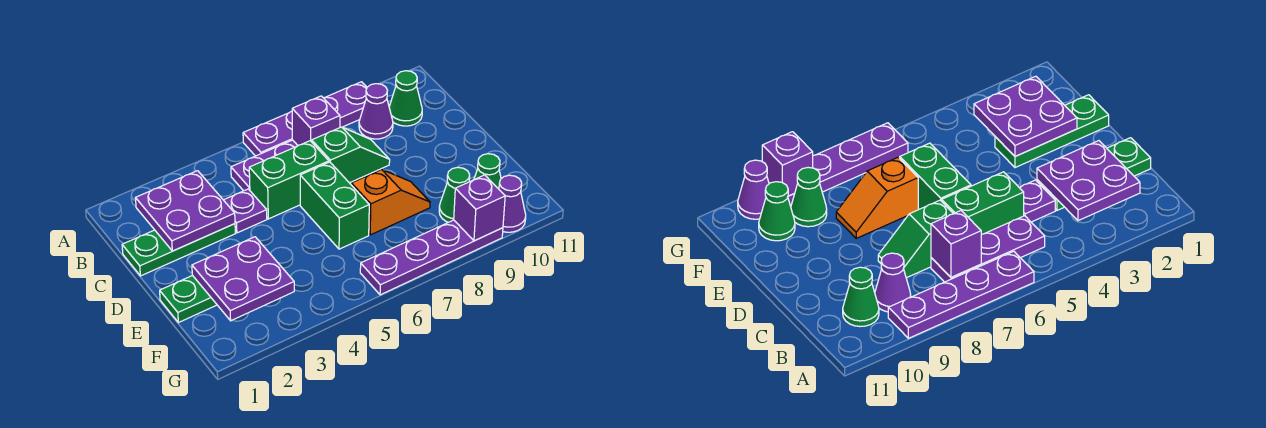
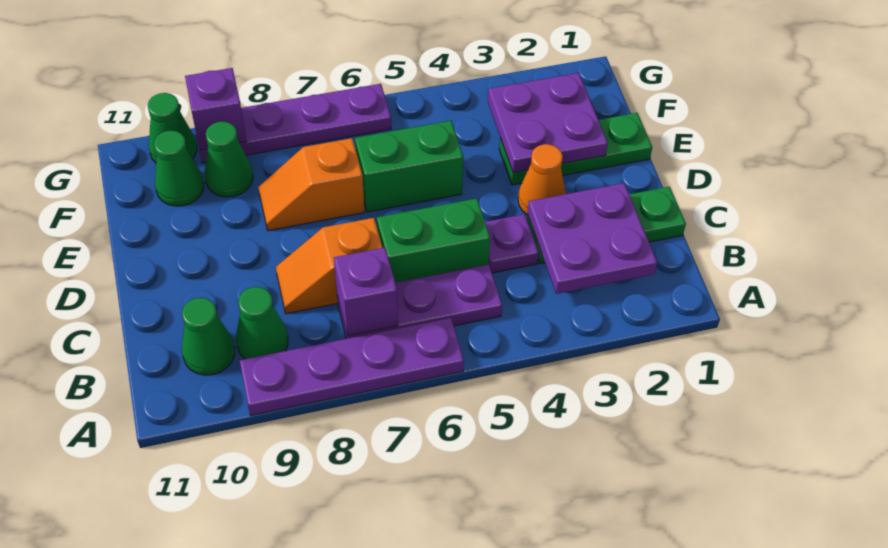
purple cone B9 level 1 -> green cone B9 level 1
green slope C7:C8 level 1 top 7 -> orange slope C7:C8 level 1 top 7
none -> orange cone D3 level 1
green brick D6:E6 level 1 -> green brick E5:E6 level 1
purple cone G10 level 1 -> green cone G10 level 1

